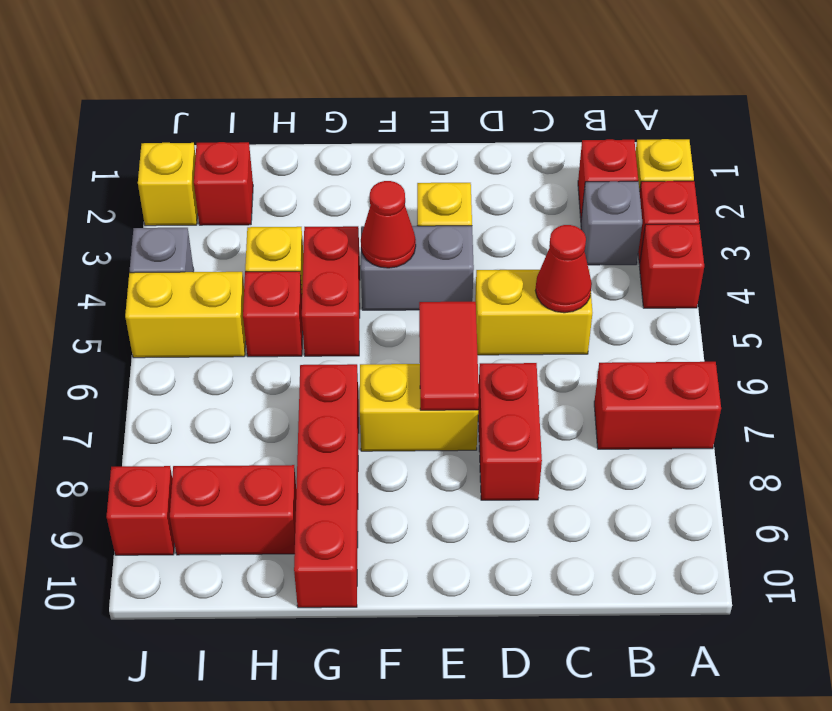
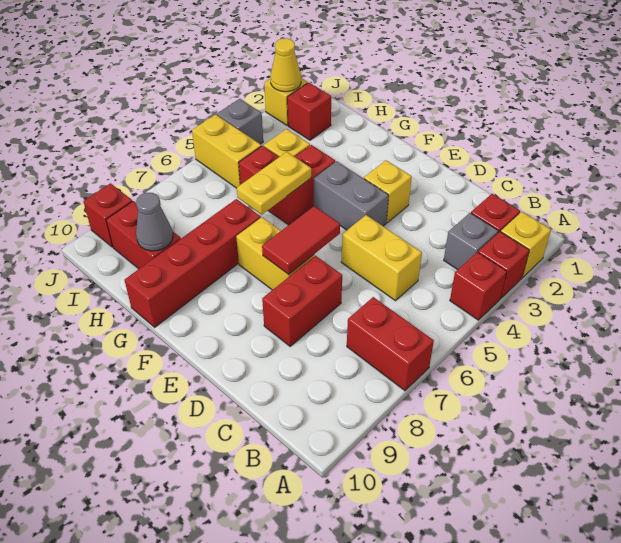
red cone C5 level 2 -> none
red cone F4 level 2 -> none
none -> yellow plate G5:G6 level 2
none -> grey cone H9 level 2
none -> yellow cone J2 level 2

